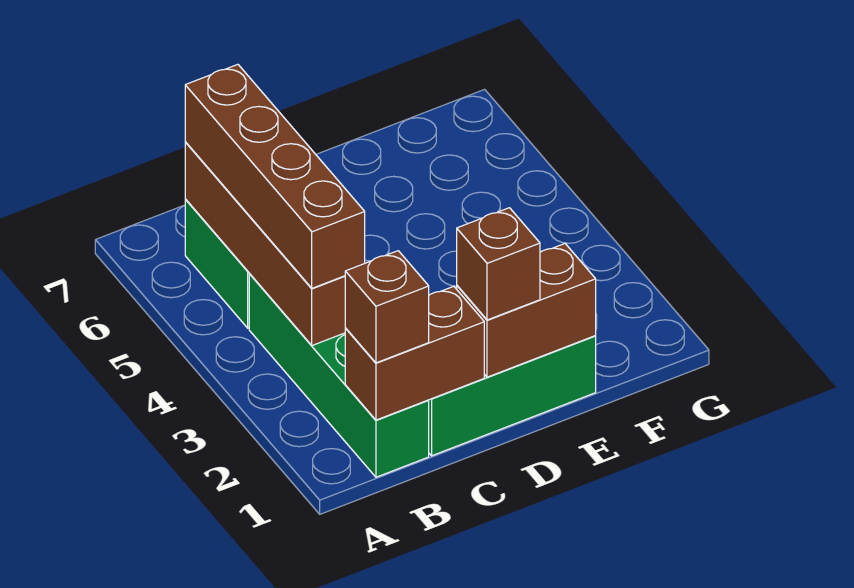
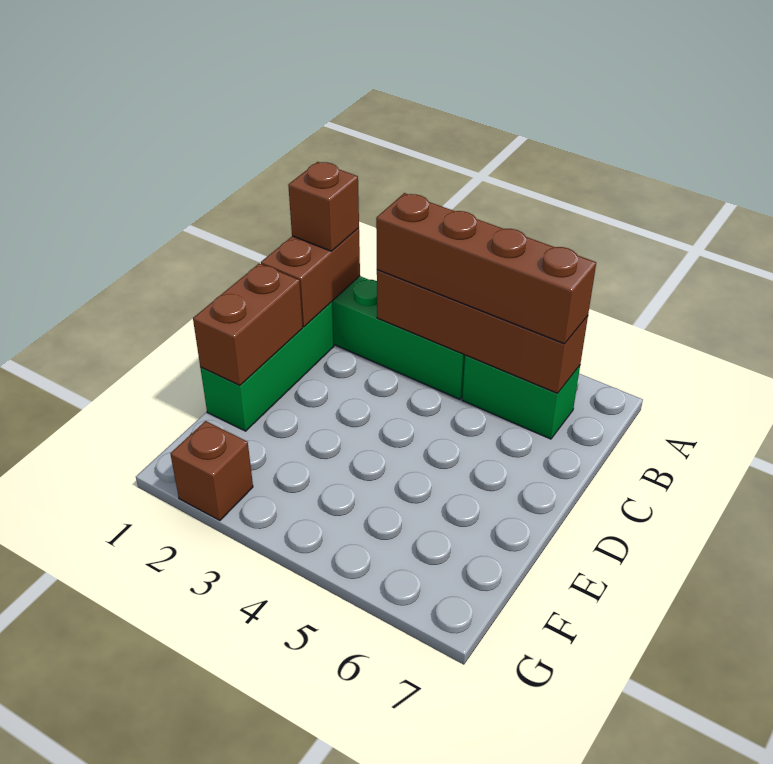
brown brick D1 level 3 -> brown brick G2 level 1

